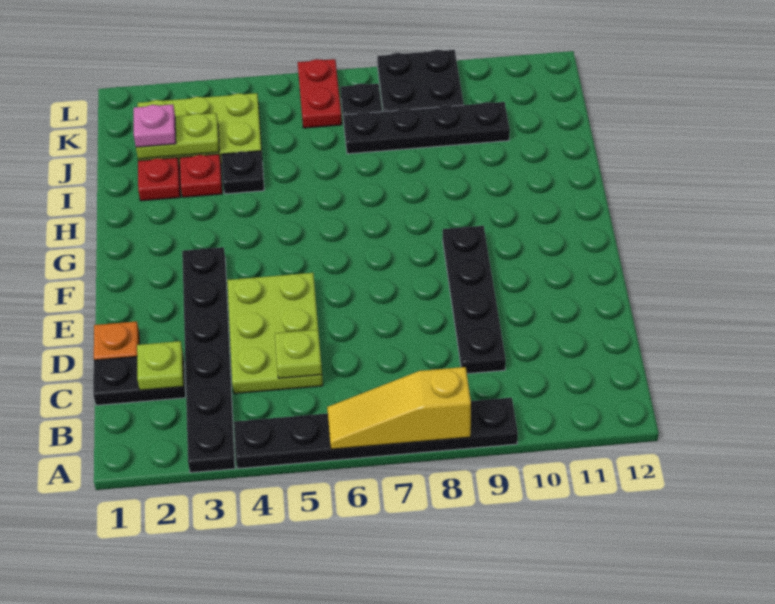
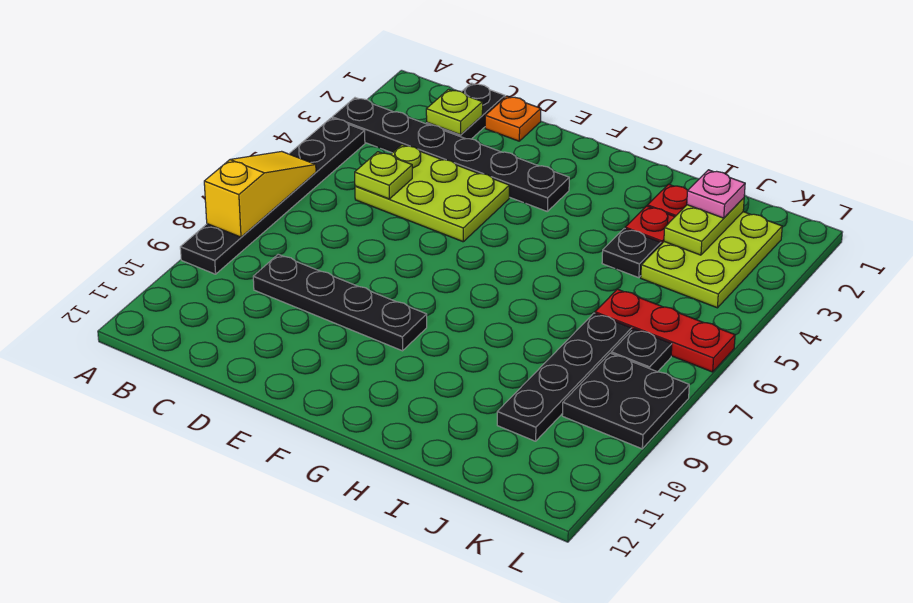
red plate K6:L6 level 1 -> red plate J6:L6 level 1

